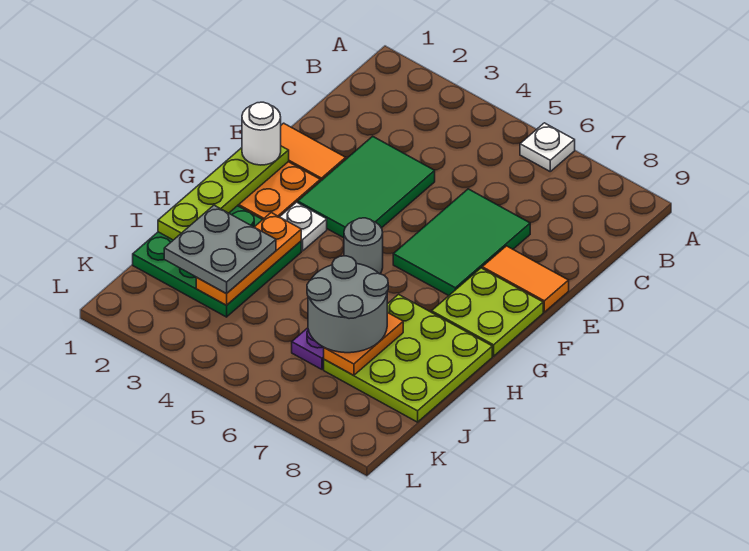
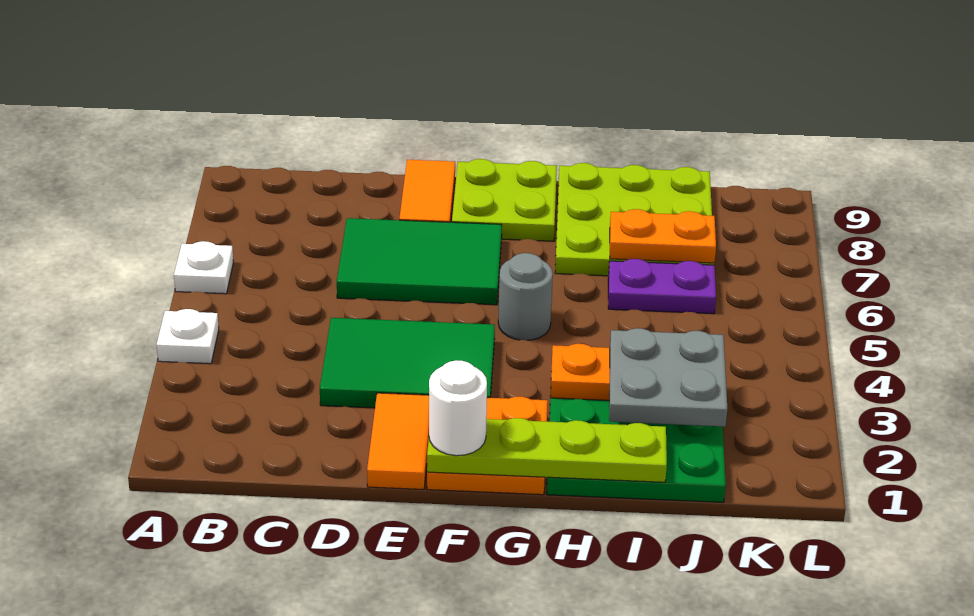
white plate G3 level 1 -> white plate A4 level 1
grey round brick I6:J7 level 3 -> none

